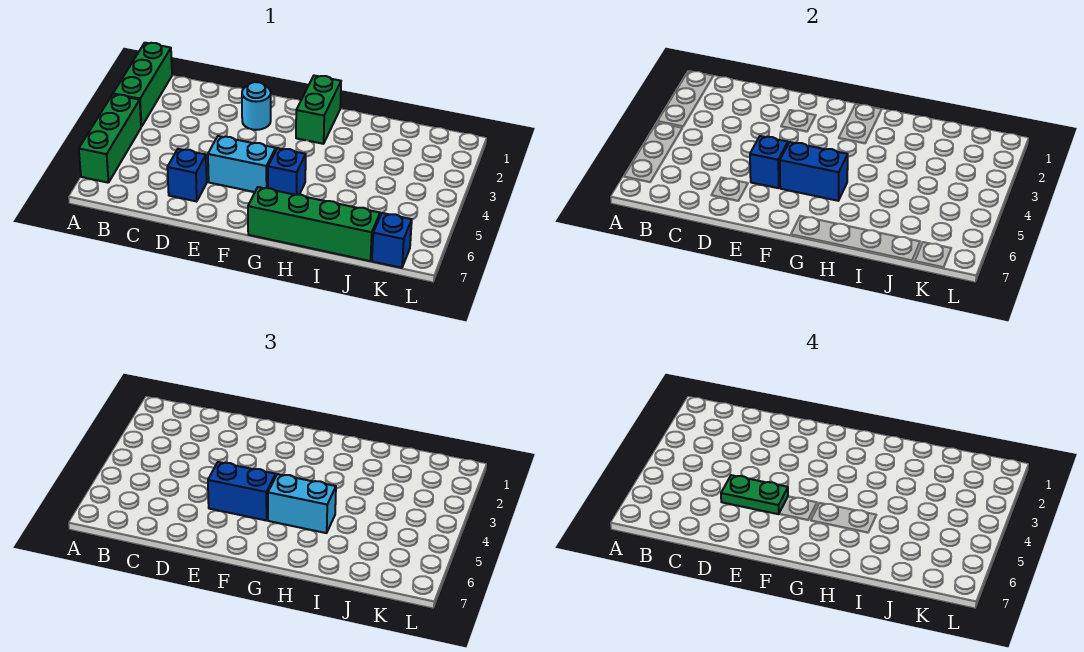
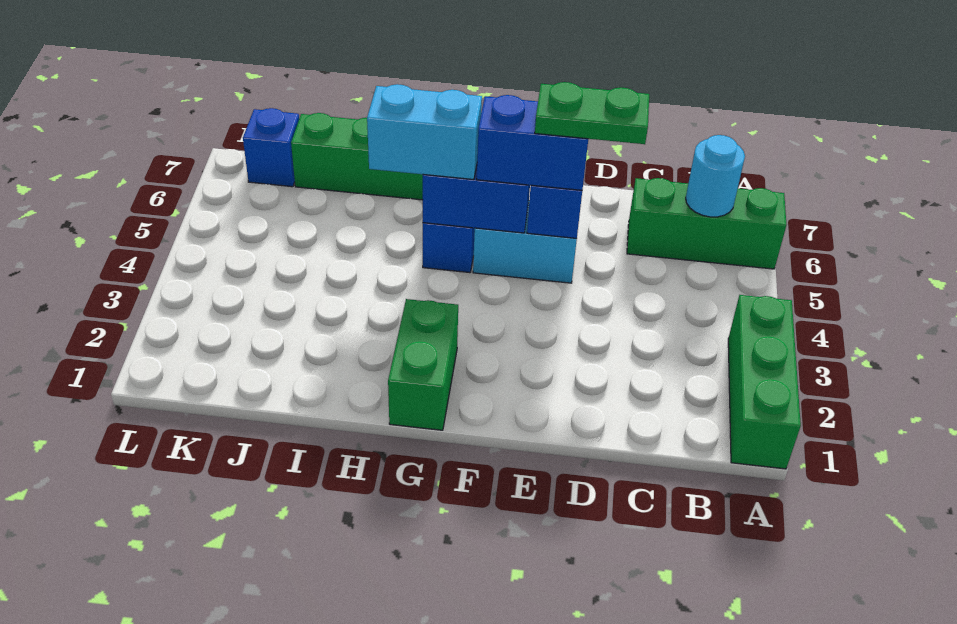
green brick A4:A6 level 1 -> green brick A6:C6 level 1
blue brick D6 level 1 -> none
cyan round brick E2 level 1 -> cyan round brick B6 level 2

